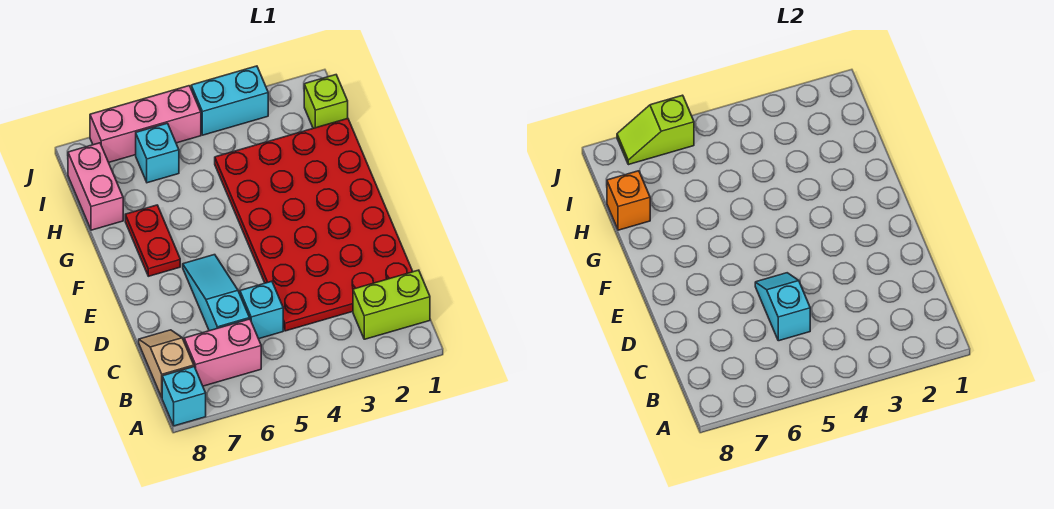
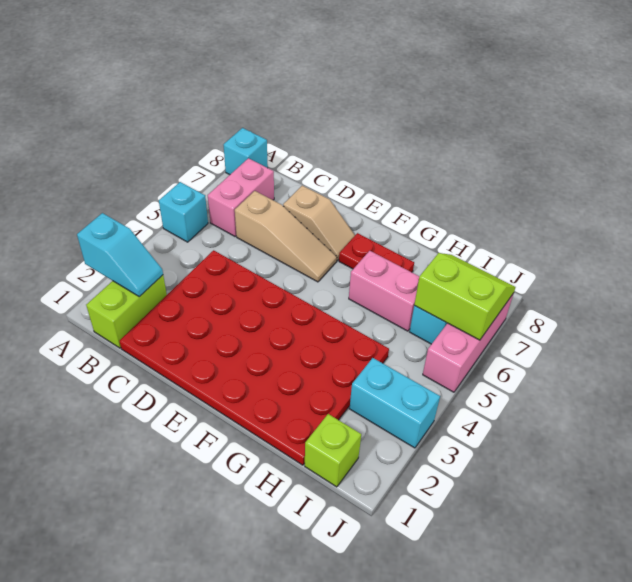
tan slope B8:C8 level 1 top B -> tan slope D7:E7 level 1 top D
cyan brick C5 level 1 -> cyan brick A5 level 1
cyan slope C5:D5 level 2 top C -> cyan slope A2:B2 level 2 top A
cyan slope C6:E6 level 1 top C -> tan slope C6:E6 level 1 top C
pink brick H8:I8 level 1 -> pink brick G6:H6 level 1
orange brick H8 level 2 -> none
cyan brick J3:J4 level 1 -> cyan brick I3:J3 level 1
lime slope J6:J7 level 2 top 6 -> lime slope I6:J7 level 2 top 6

